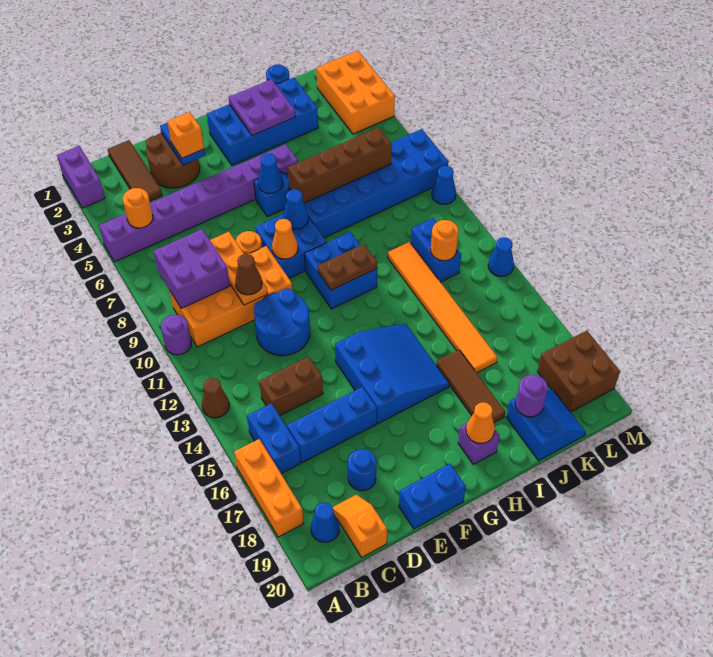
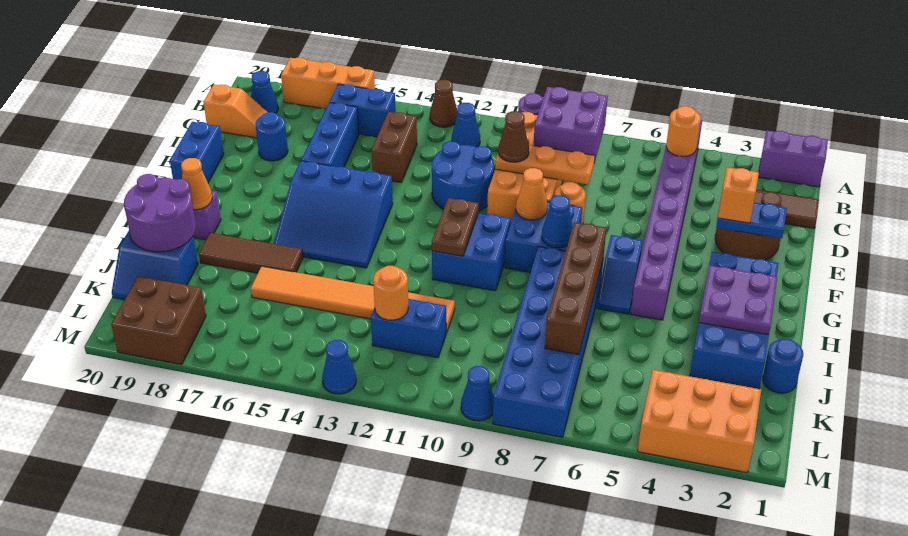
blue cone G6 level 2 -> blue cone B12 level 1
purple round brick J19 level 2 -> purple round brick I19:J20 level 2

